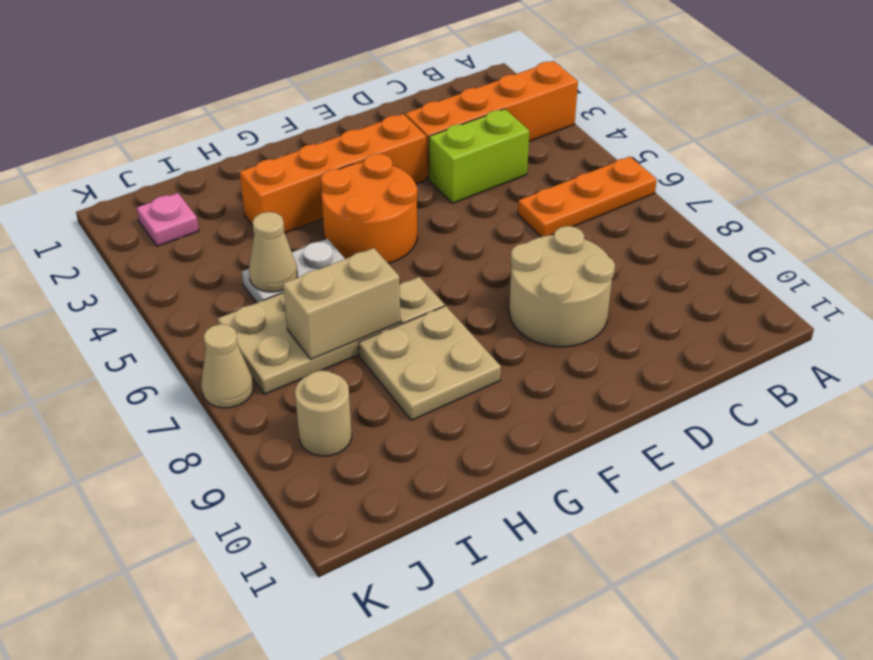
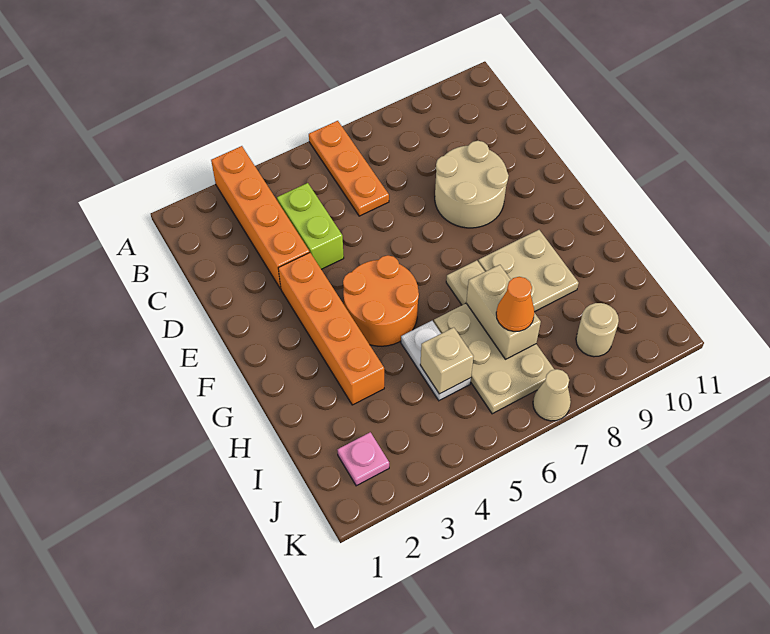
tan cone I5 level 2 -> tan brick I5 level 2
none -> orange cone I7 level 3

